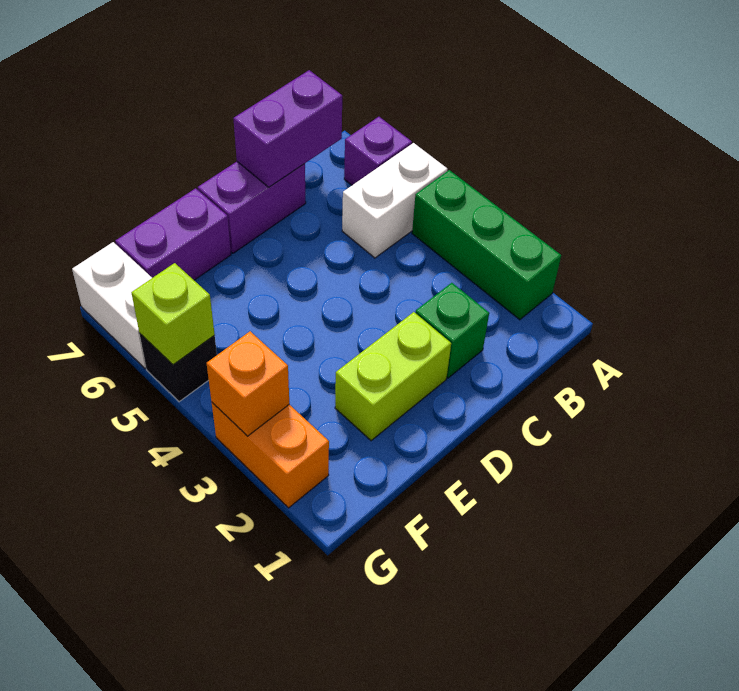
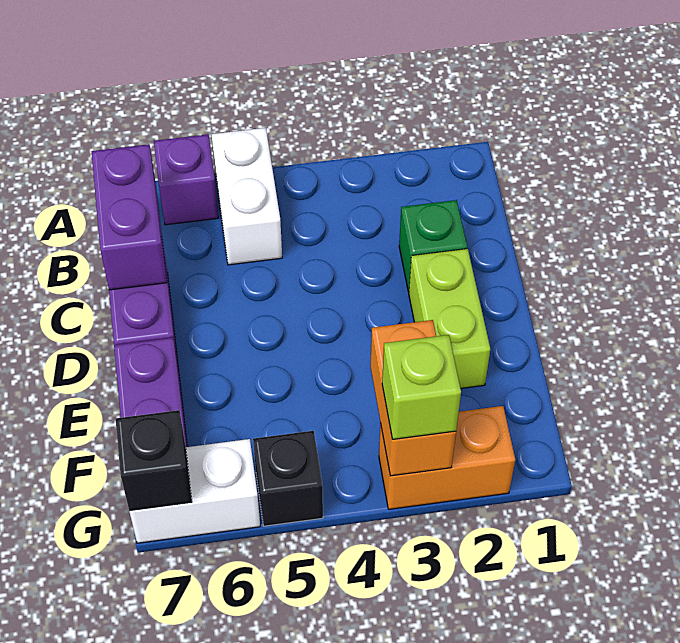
green brick A2:A4 level 1 -> none
orange brick G3 level 2 -> orange brick F3:G3 level 2
lime brick G5 level 2 -> lime brick G3 level 3
none -> black brick G7 level 2

